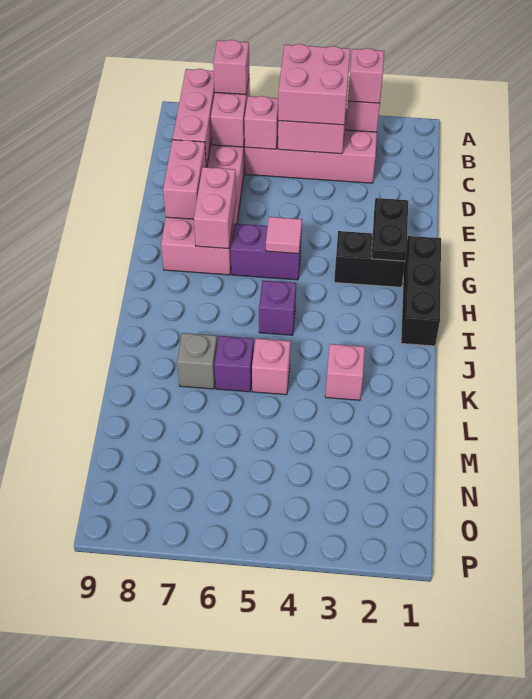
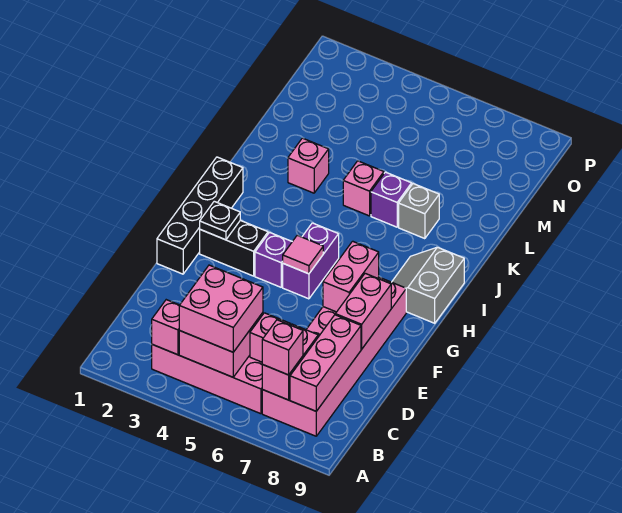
pink brick B3 level 3 -> none
black plate F2:G2 level 2 -> black plate G2 level 2
black brick G1:I1 level 1 -> black brick F1:I1 level 1
purple brick G5:G6 level 1 -> purple brick G5:H5 level 1
none -> grey slope H8:I9 level 1 top 9
purple brick I5 level 1 -> purple brick G4 level 1

